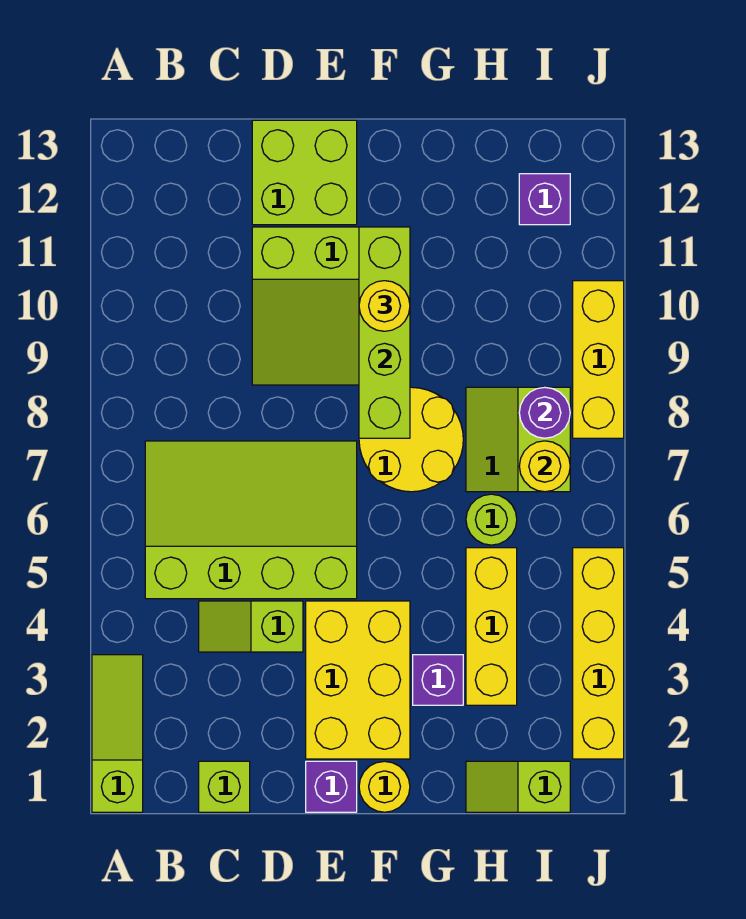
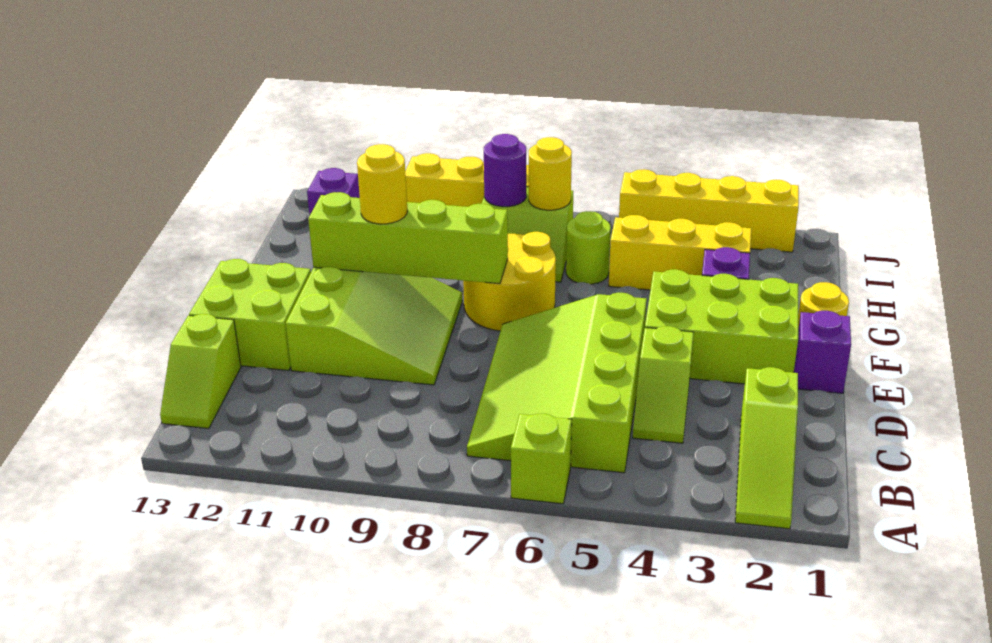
lime slope A1:A3 level 1 top 1 -> lime slope A2:C2 level 1 top C
lime brick C1 level 1 -> lime brick A6 level 1
yellow brick E2:F4 level 1 -> lime brick E2:F4 level 1
lime slope H1:I1 level 1 top I -> lime slope B13:C13 level 1 top C

